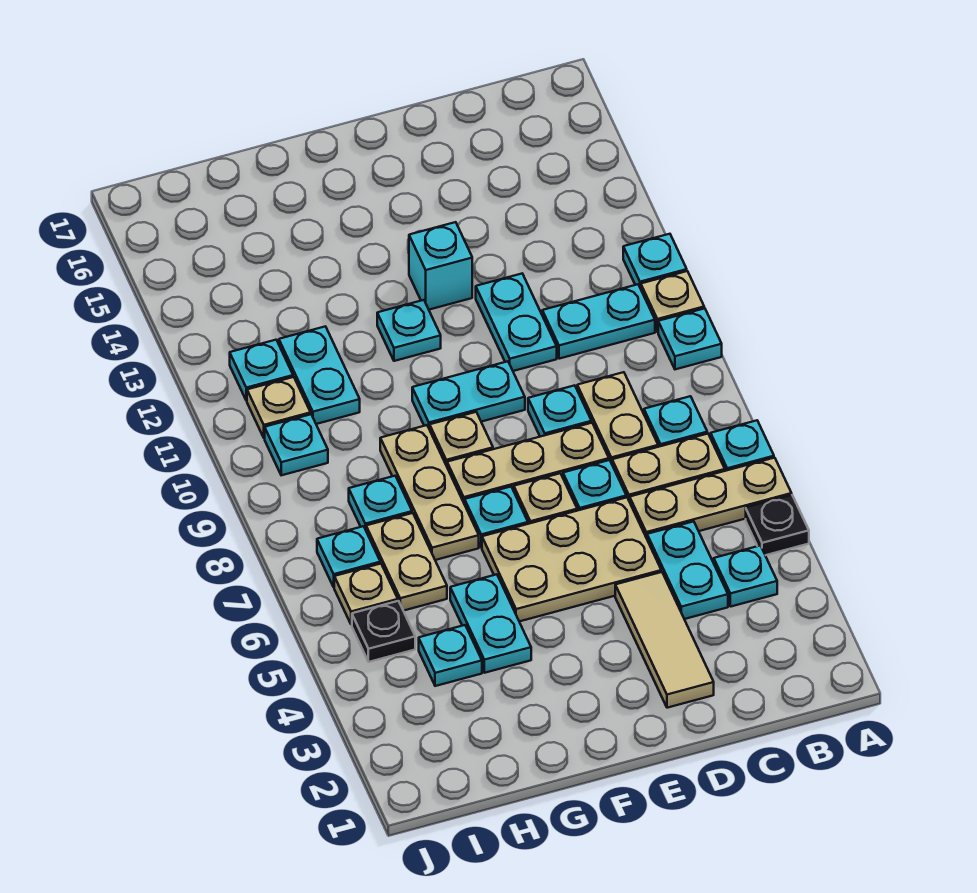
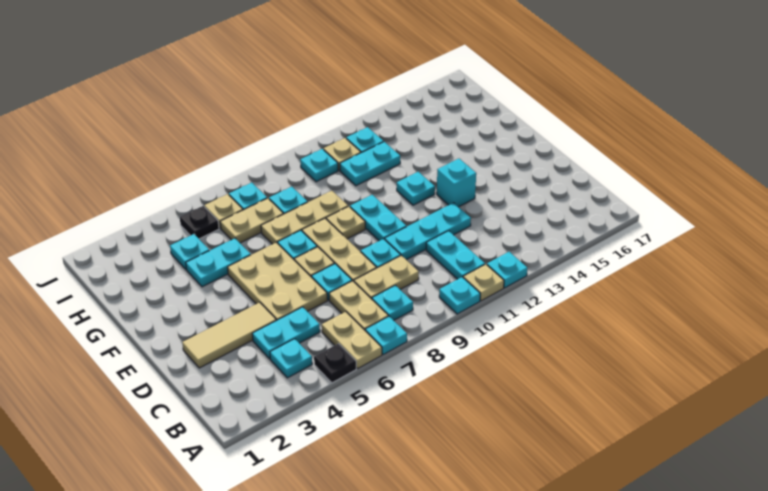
tan plate A6:C6 level 1 -> tan plate A6:B6 level 1
cyan plate D11:D12 level 1 -> cyan plate D10:D12 level 1

